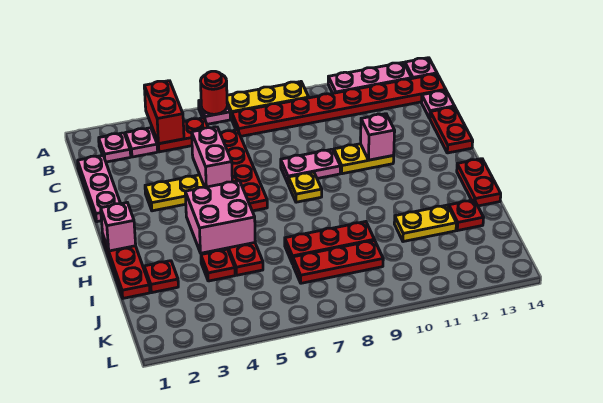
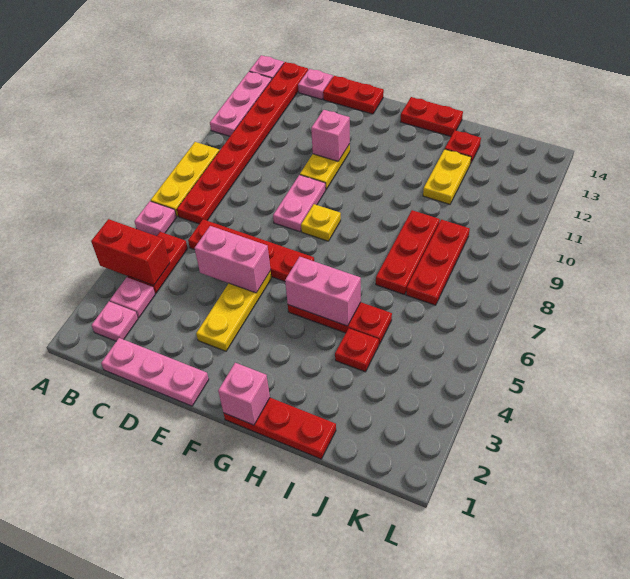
red round brick A6 level 2 -> none
pink brick G4:H5 level 2 -> pink brick G5:H5 level 2
red plate I2 level 1 -> none

